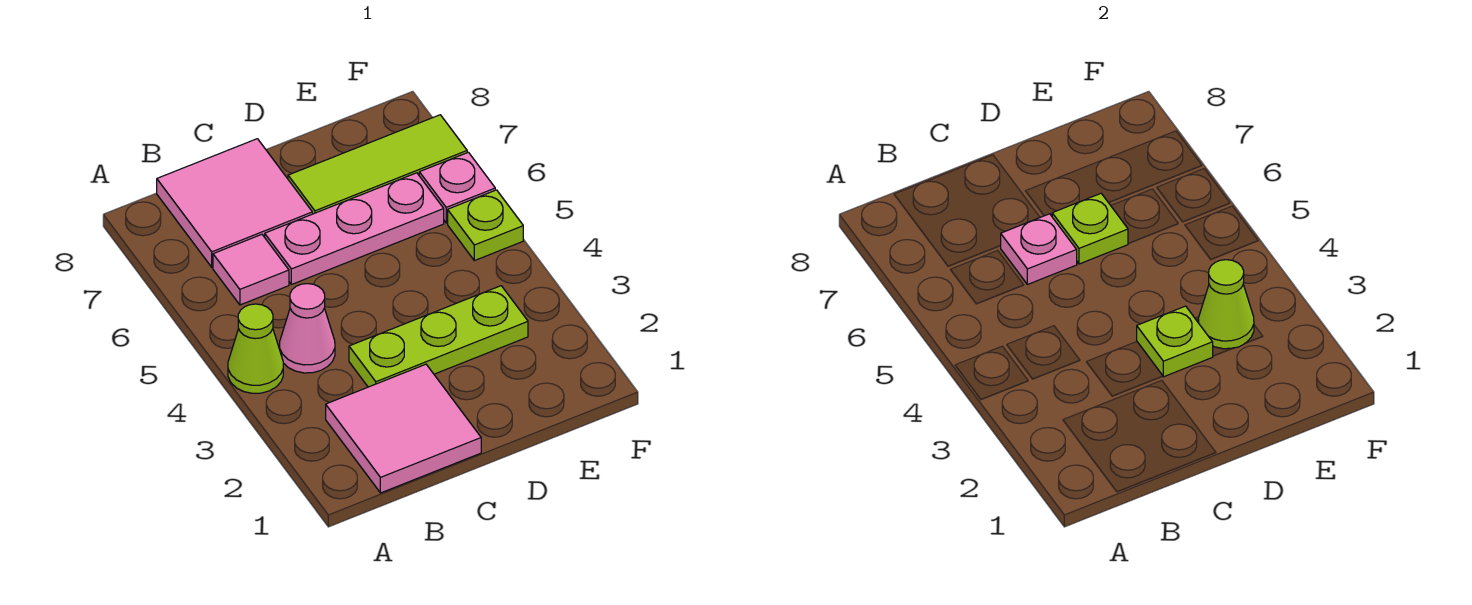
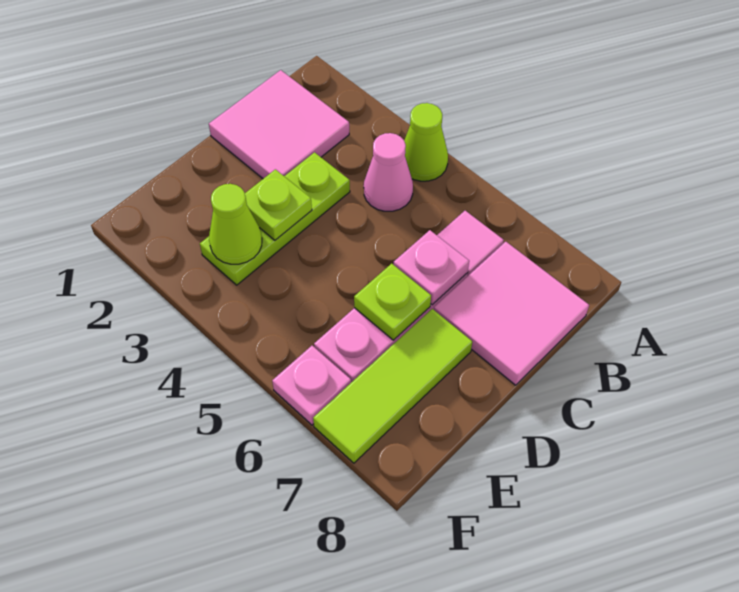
lime plate F5 level 1 -> none

